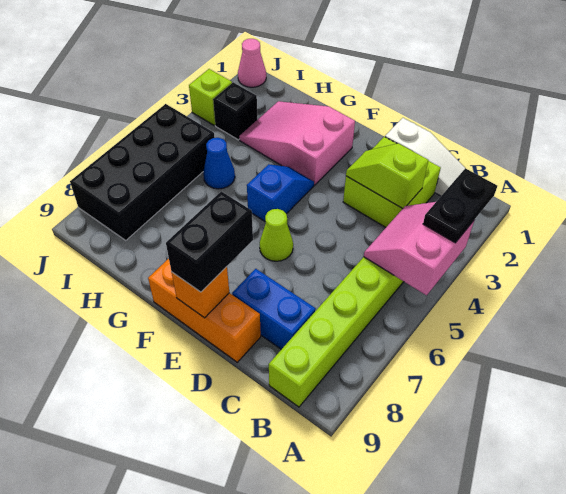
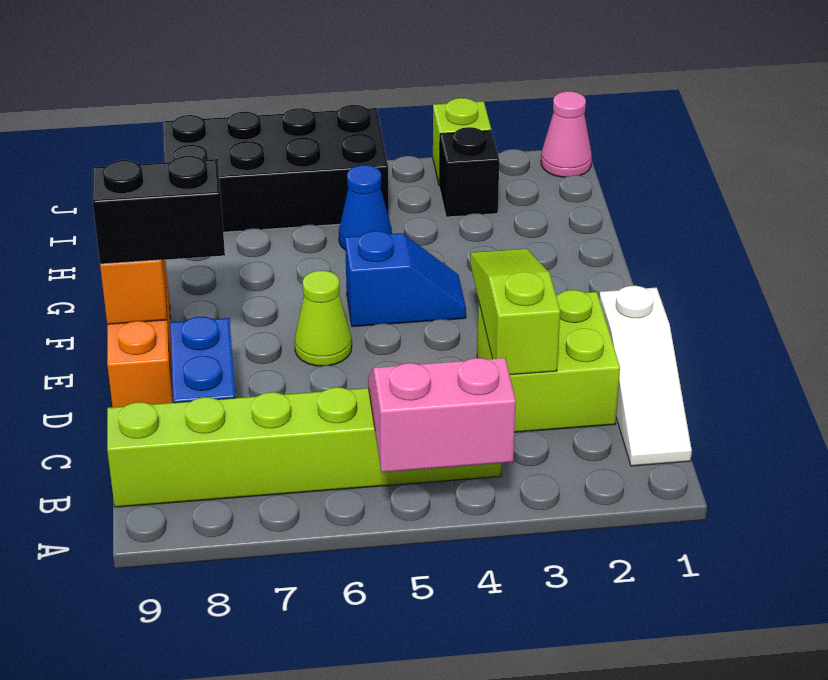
black plate A3:A4 level 3 -> none
lime slope C3:D3 level 2 top C -> lime slope C3:E3 level 2 top C
pink slope F2:H3 level 1 top F -> none

